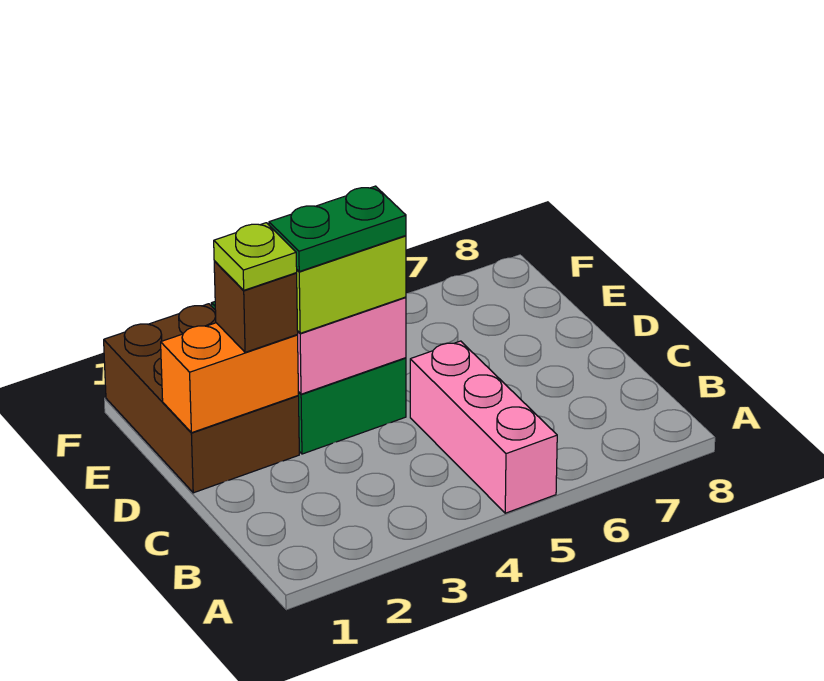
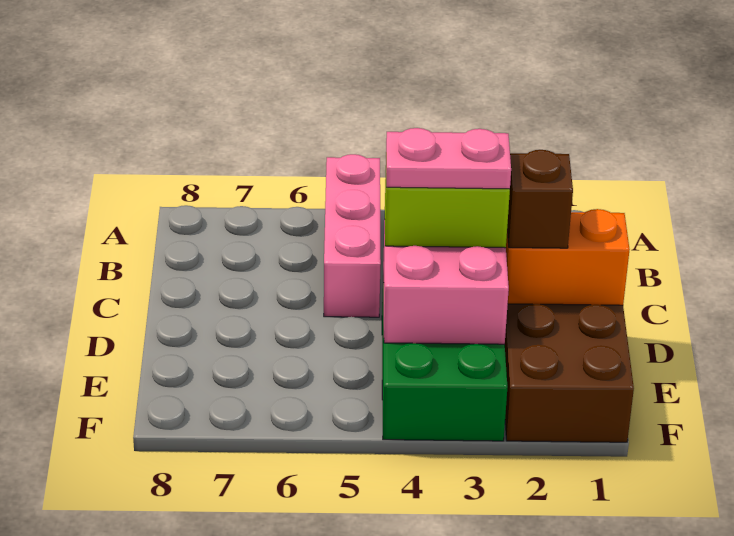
lime plate D2 level 4 -> none
green plate D3:D4 level 4 -> pink plate D3:D4 level 4

